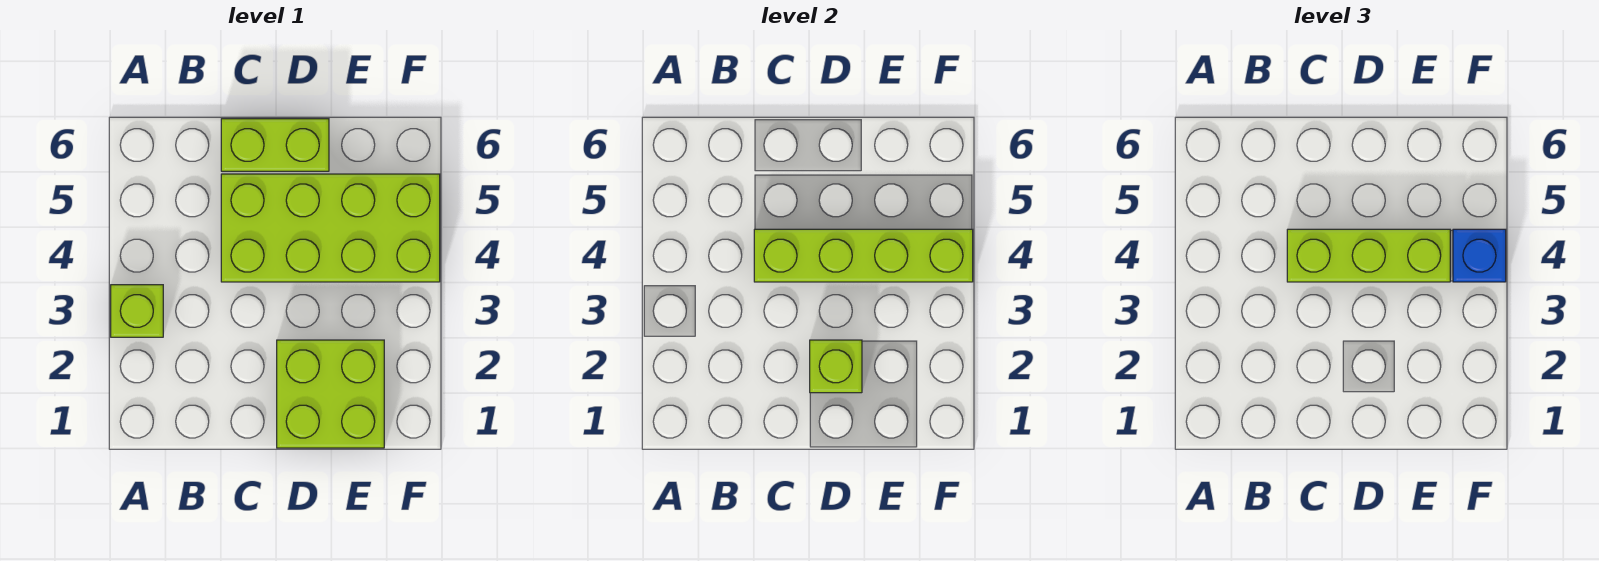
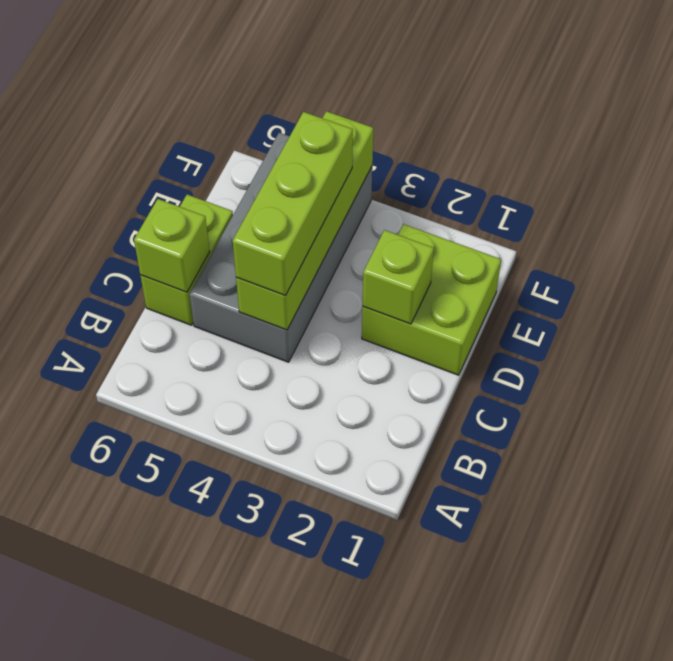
lime brick A3 level 1 -> lime brick C6 level 2
lime brick C4:F5 level 1 -> grey brick C4:F5 level 1
blue brick F4 level 3 -> none

